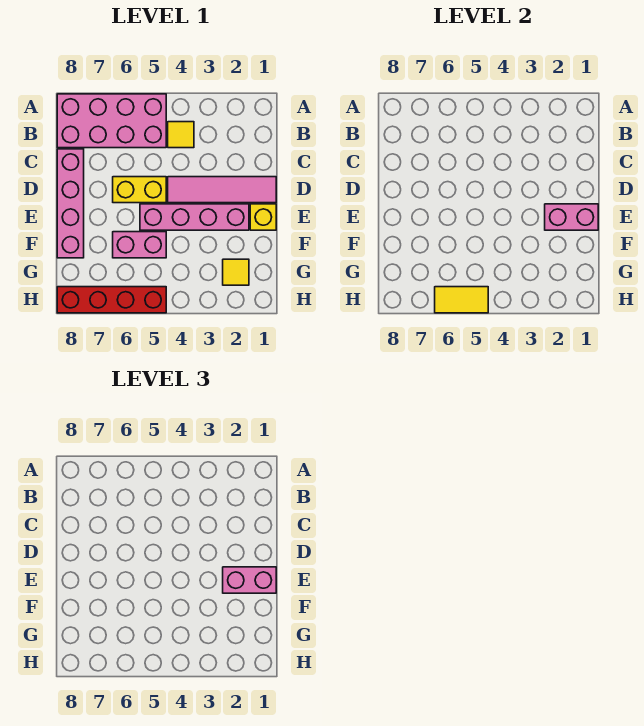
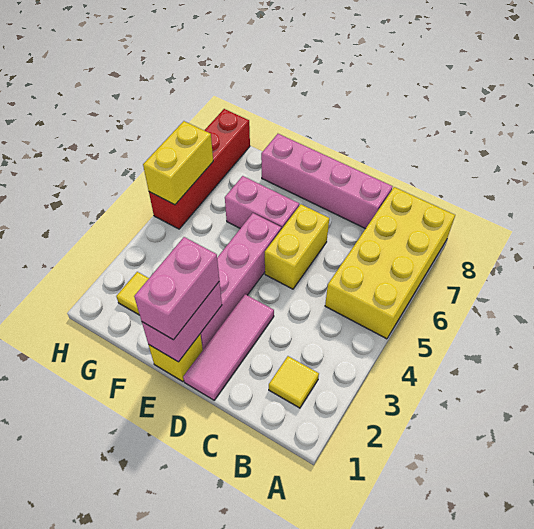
pink brick A5:B8 level 1 -> yellow brick A5:B8 level 1
yellow tile B4 level 1 -> yellow tile B2 level 1
pink tile D1:D4 level 1 -> pink tile D1:D3 level 1
pink brick F5:F6 level 1 -> pink brick E6:F6 level 1
yellow tile H5:H6 level 2 -> yellow brick H5:H6 level 2

